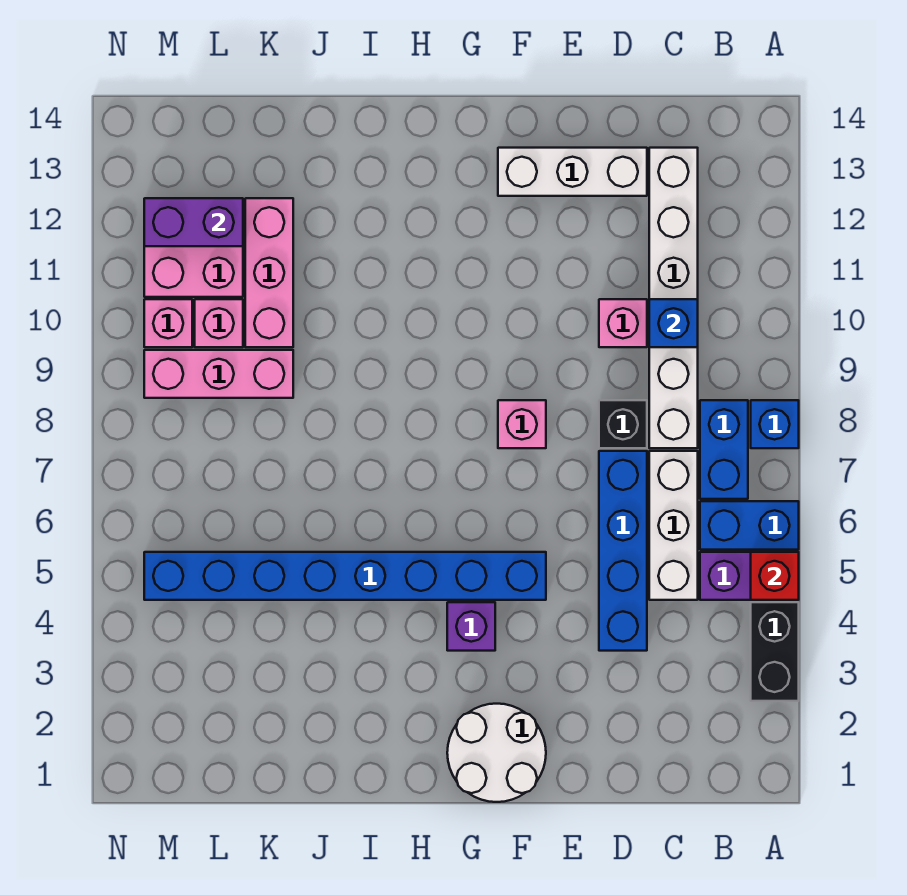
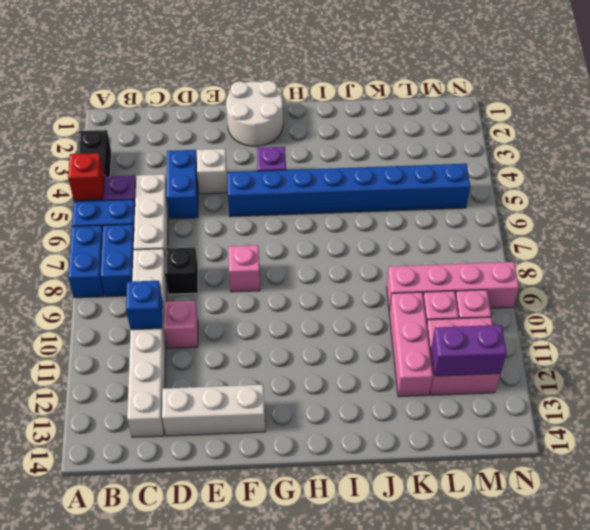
blue brick A8 level 1 -> blue brick A7:A8 level 1
blue brick D4:D7 level 1 -> blue brick D4:D5 level 1
none -> white brick E4 level 1
pink brick K9:M9 level 1 -> pink brick K9:N9 level 1

